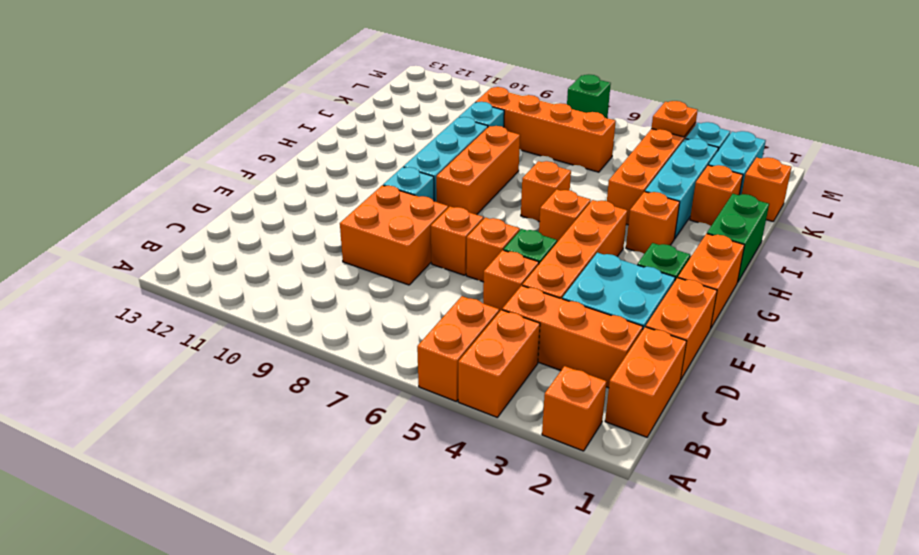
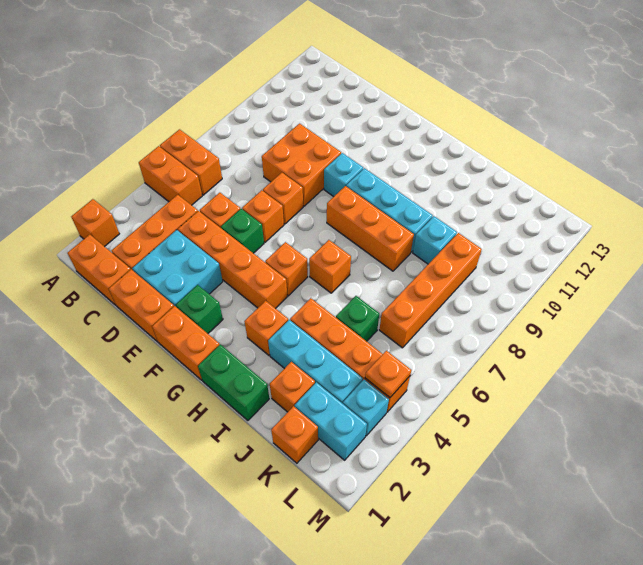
orange brick A4:B4 level 1 -> orange brick A6:B6 level 1
green brick M7 level 1 -> green brick J5 level 1

